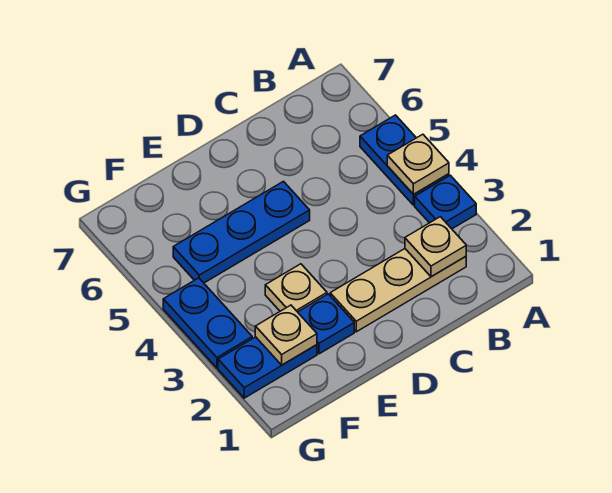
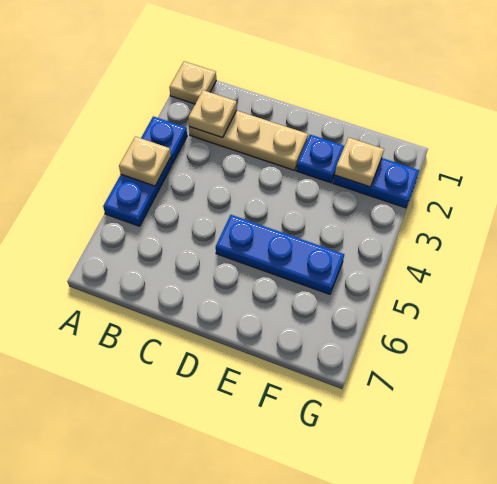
tan plate E3 level 1 -> tan plate A1 level 1
blue plate G3:G4 level 1 -> none

